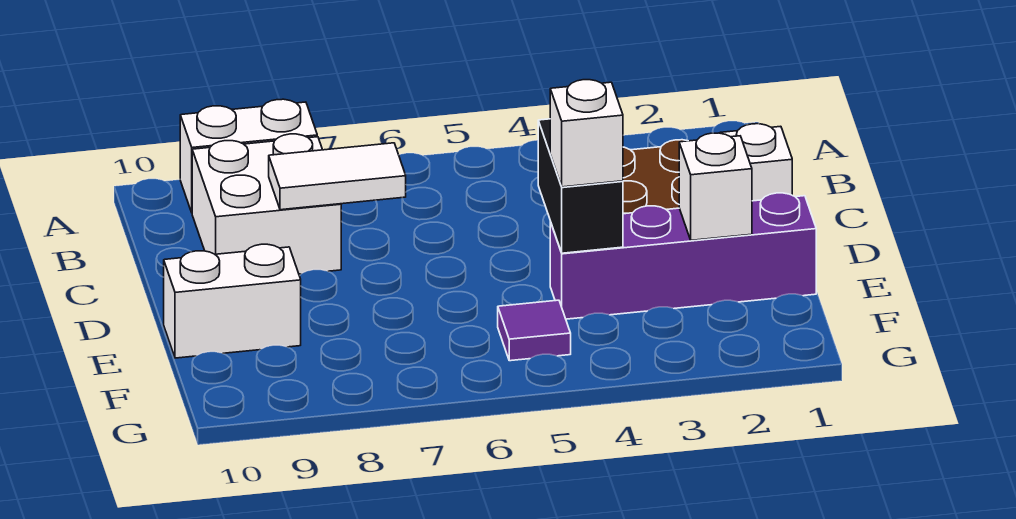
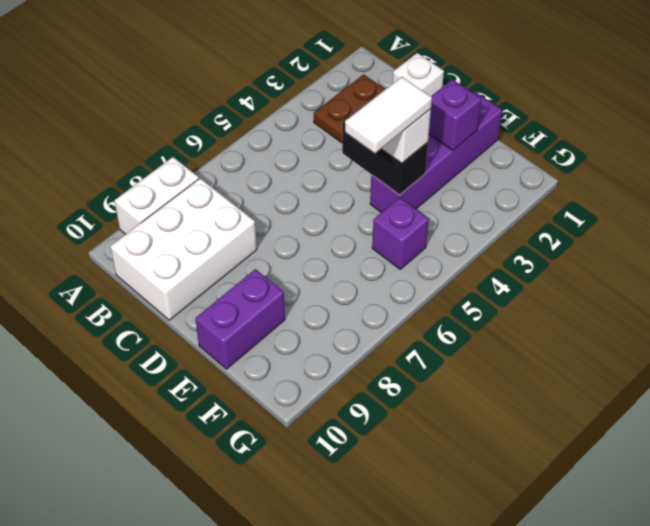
white brick B8:C9 level 1 -> white brick B8:C10 level 1
white tile C7:C8 level 2 -> white tile E4:E5 level 4
white brick E2 level 2 -> purple brick E2 level 2
white brick E9:E10 level 1 -> purple brick E9:E10 level 1
purple tile F5 level 1 -> purple brick F5 level 1

